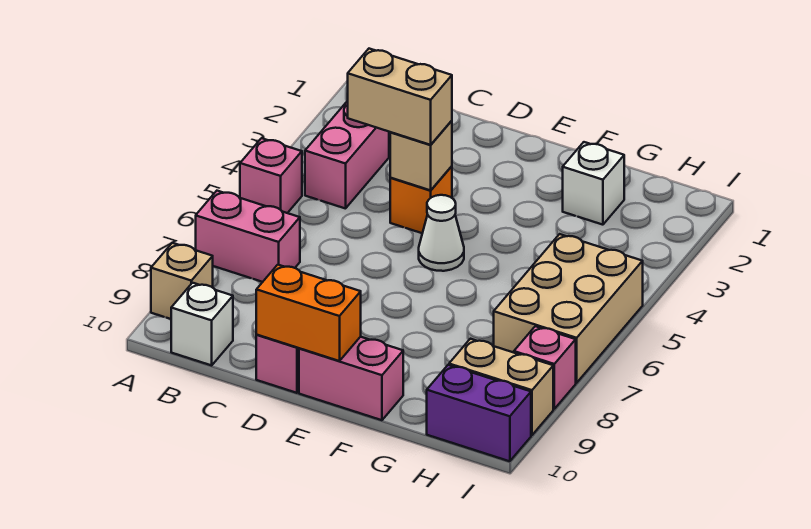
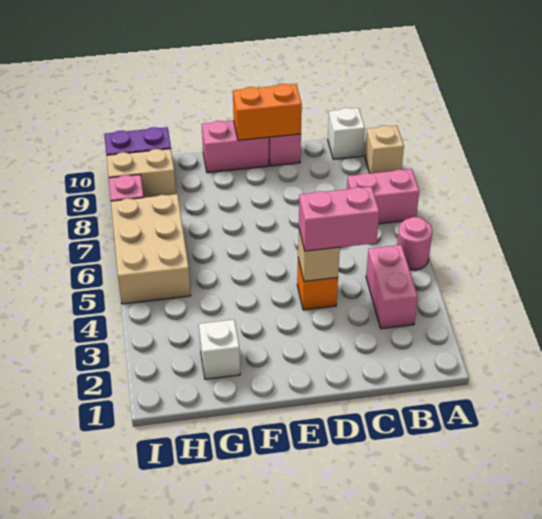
pink brick A5 level 1 -> pink round brick A5 level 1
tan brick C4:D4 level 3 -> pink brick C4:D4 level 3
white cone E5 level 1 -> none

